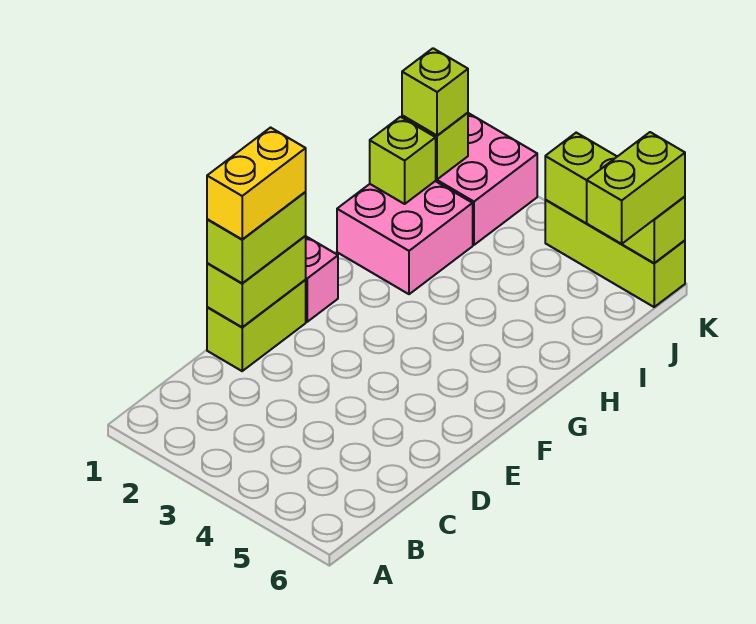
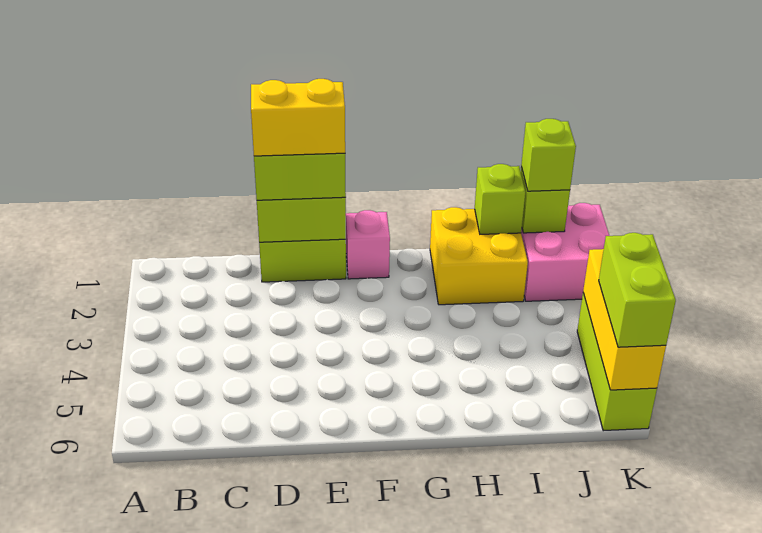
pink brick H1:I2 level 1 -> yellow brick H1:I2 level 1
lime brick J6:K6 level 3 -> lime brick K5:K6 level 3
lime brick K4:K6 level 2 -> yellow brick K4:K6 level 2

